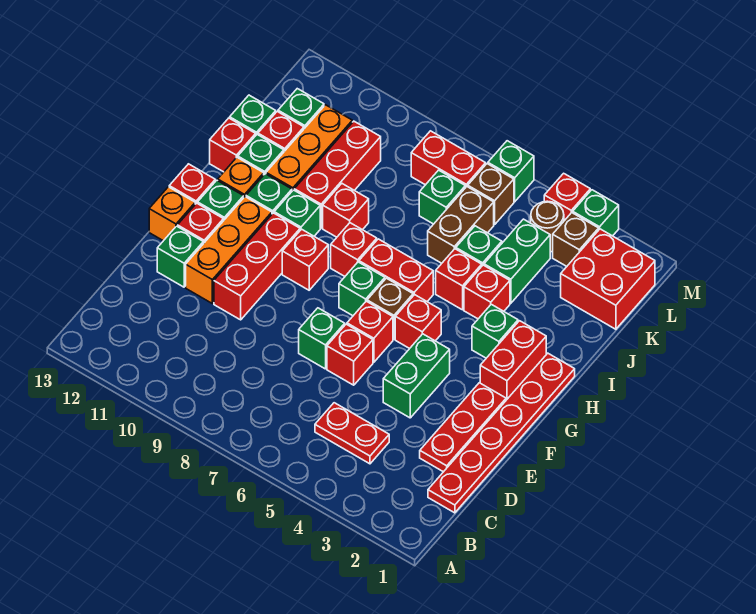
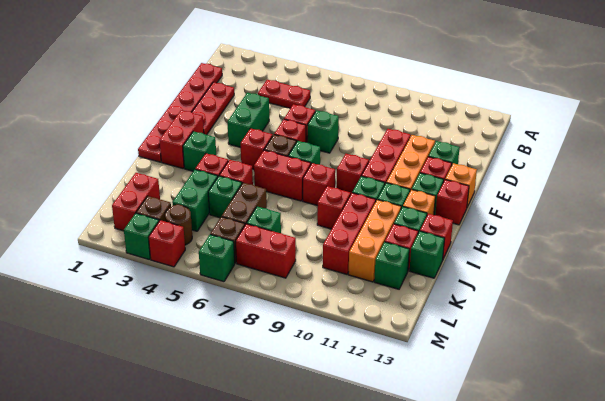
red brick K1:L2 level 1 -> red brick K2:L2 level 1

